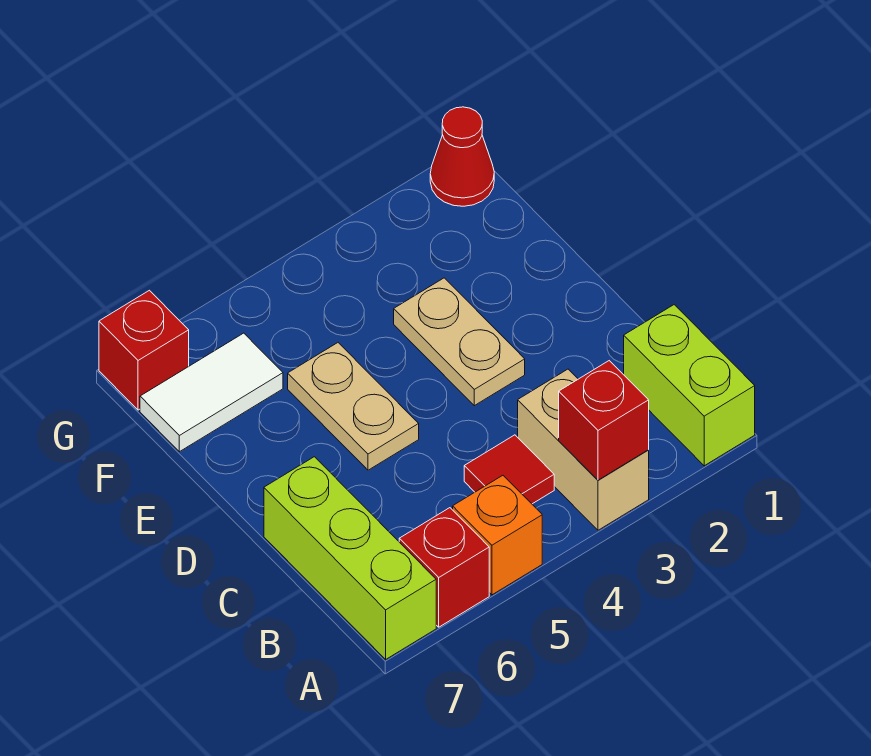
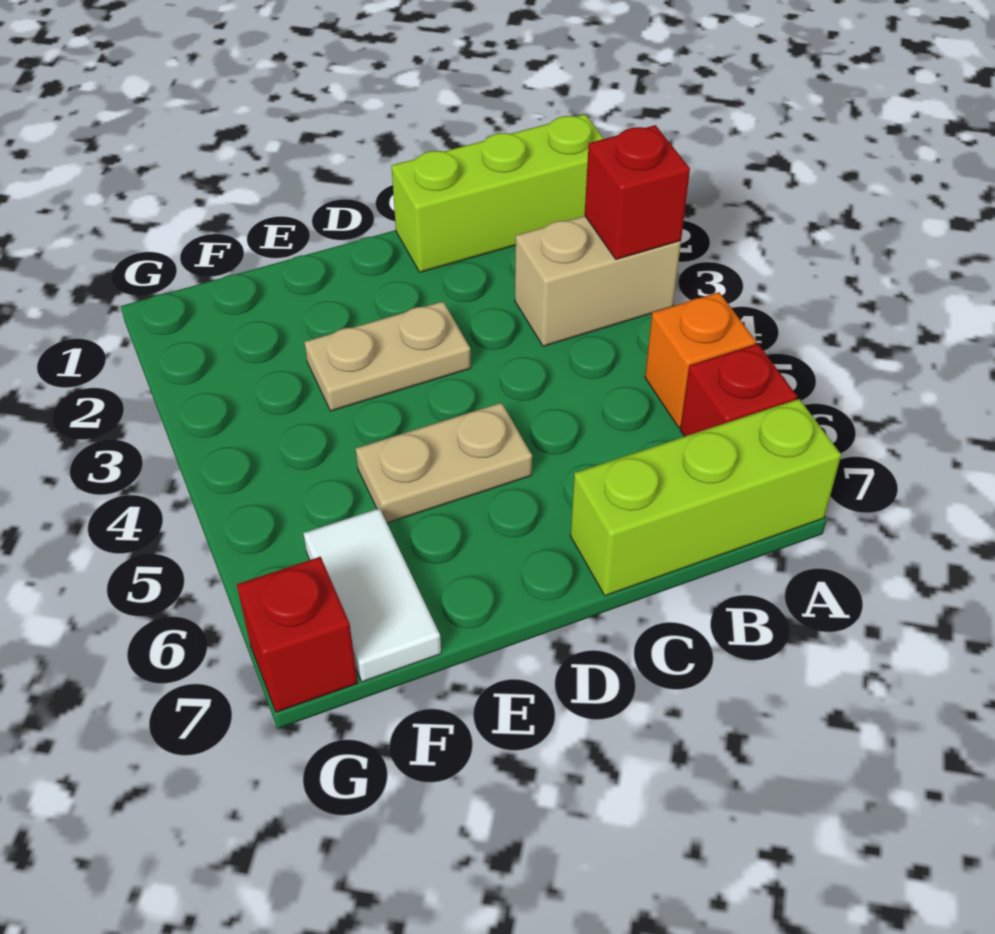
lime brick A1:B1 level 1 -> lime brick A1:C1 level 1
red tile B4 level 1 -> none
red cone G1 level 1 -> none

